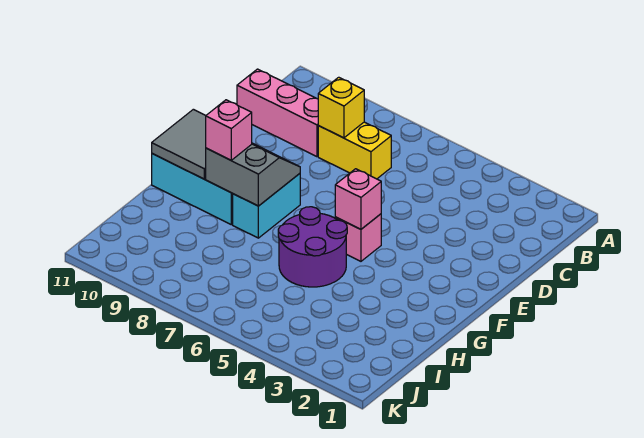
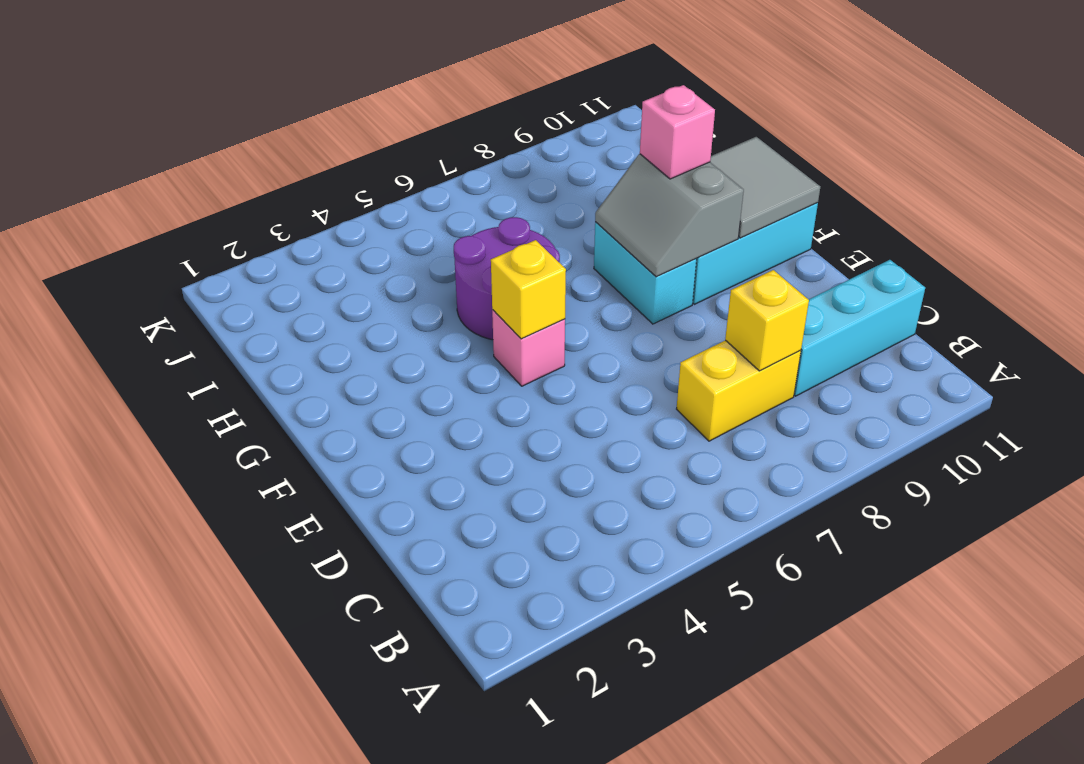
pink brick C9:C11 level 1 -> cyan brick C9:C11 level 1
pink brick F5 level 2 -> yellow brick F5 level 2
grey slope F8:G9 level 2 top G -> grey slope F8:G9 level 2 top 9

